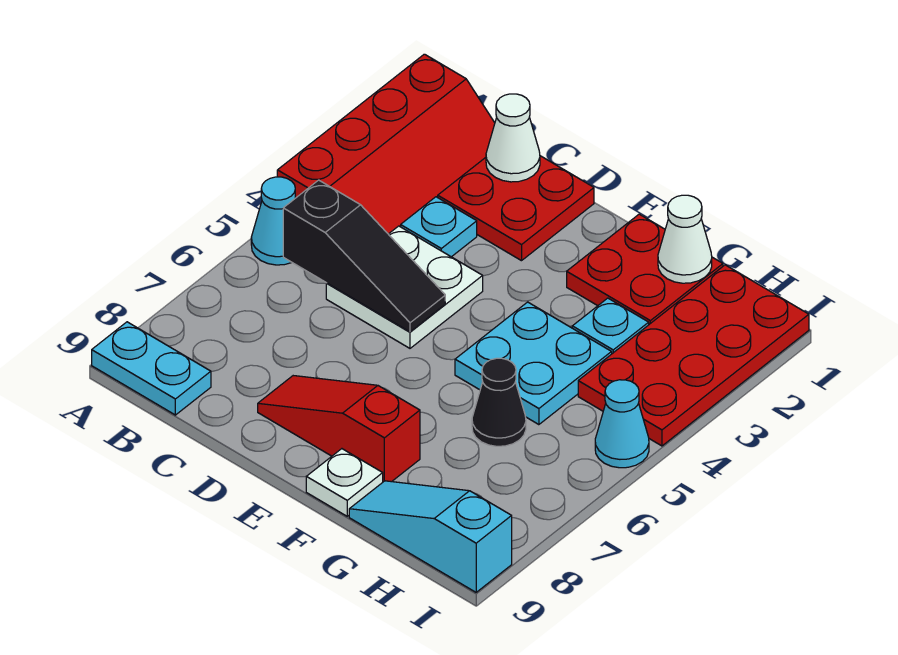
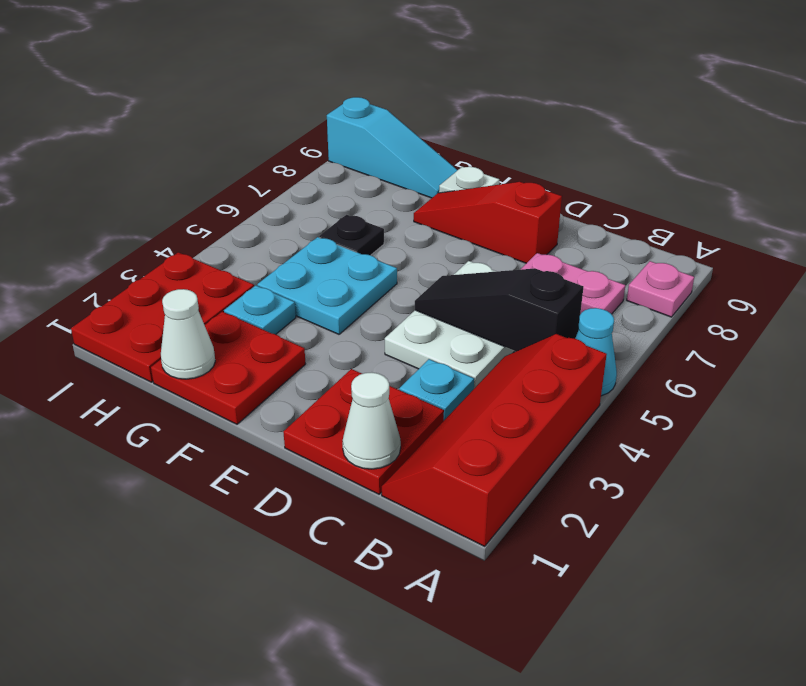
none -> pink plate A8 level 1
cyan plate A9:B9 level 1 -> none
none -> pink plate B7:C7 level 1
white plate C4:D5 level 1 -> white plate C4:D6 level 1
red slope D8:F8 level 1 top F -> red slope D8:F8 level 1 top D
black cone G6 level 1 -> black plate G6 level 1
red plate H1:I4 level 1 -> red plate H1:I3 level 1
cyan cone I5 level 1 -> none

